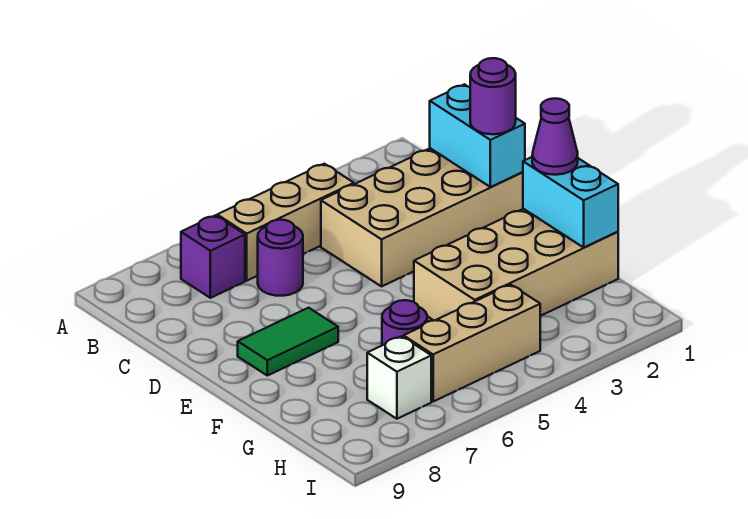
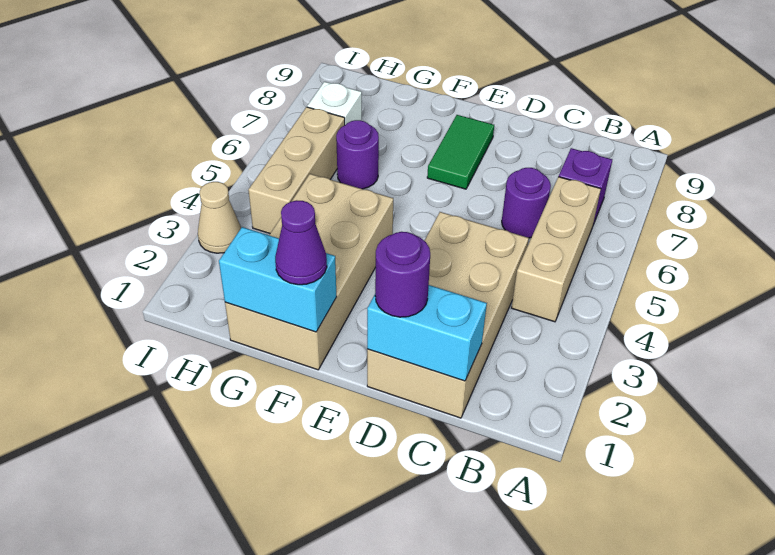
none -> tan cone I3 level 1

